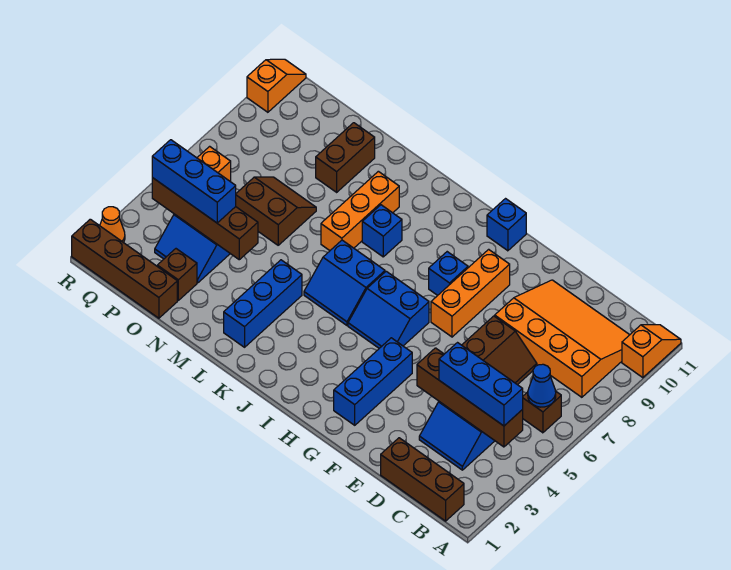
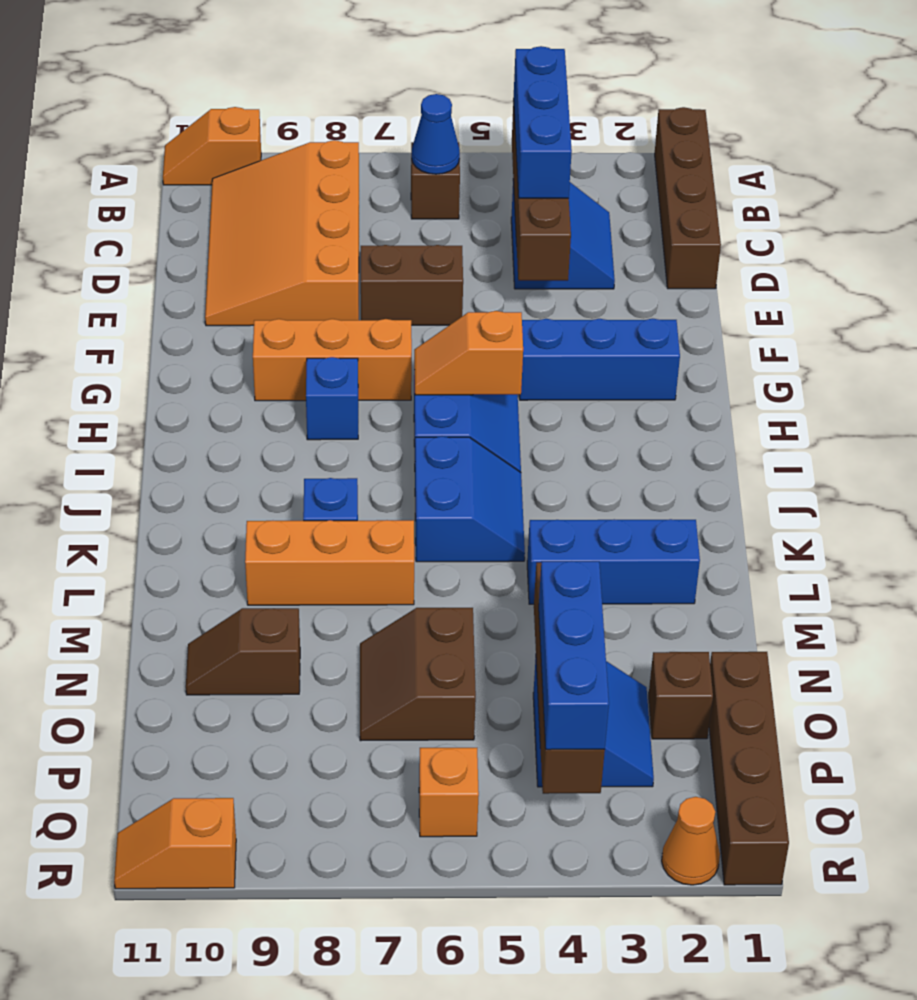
brown brick B1:D1 level 1 -> brown brick A1:D1 level 1
none -> orange slope H5:H6 level 2 top 5
blue brick H11 level 1 -> none
brown brick N9:N10 level 1 -> brown slope N9:N10 level 1 top 9

